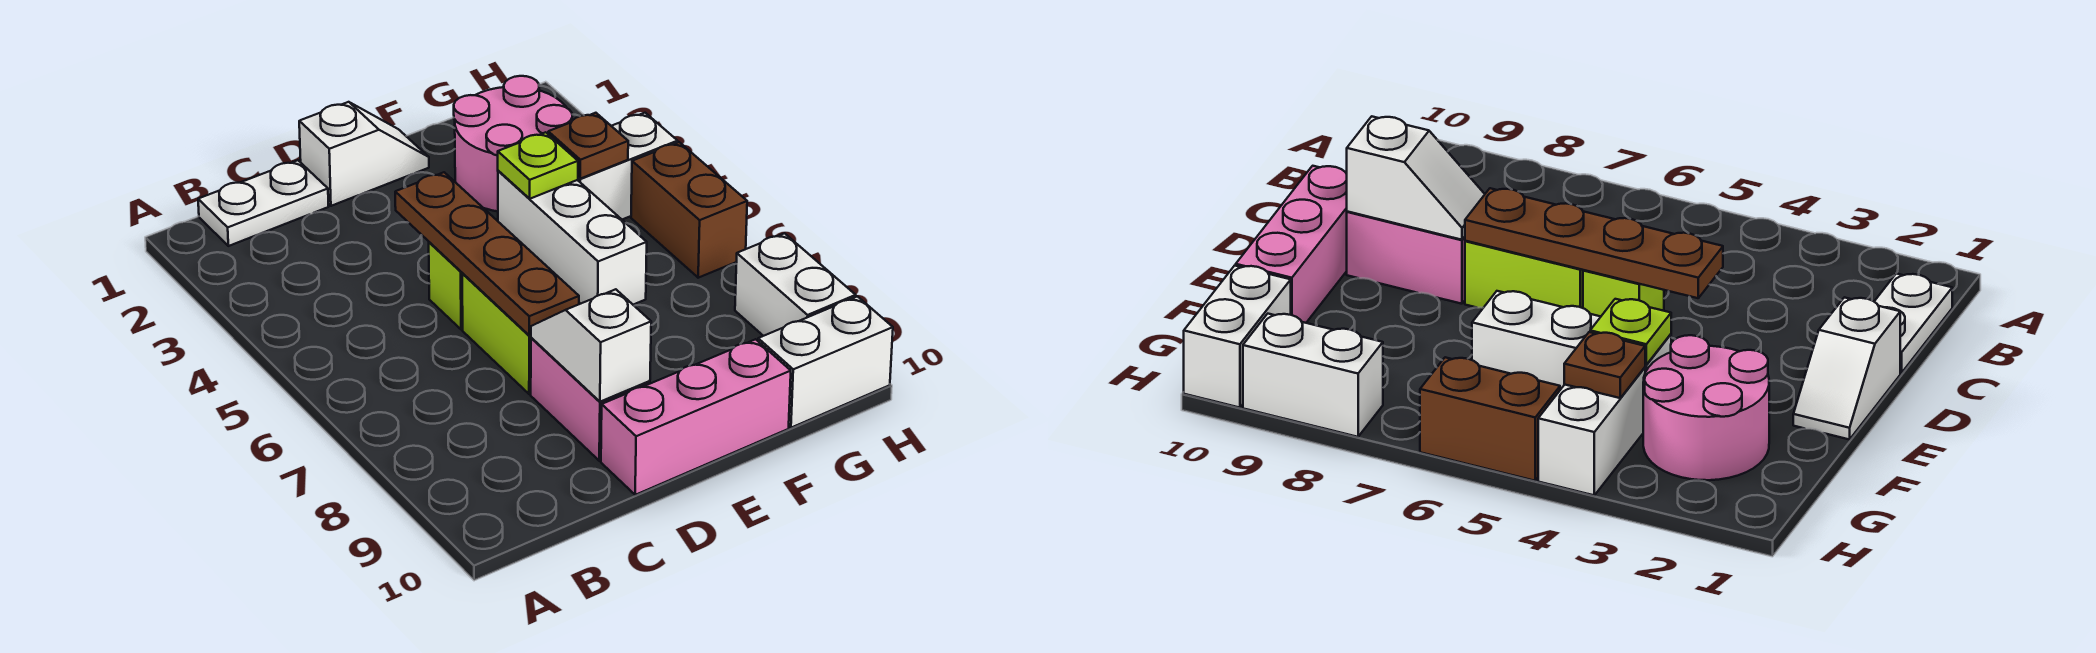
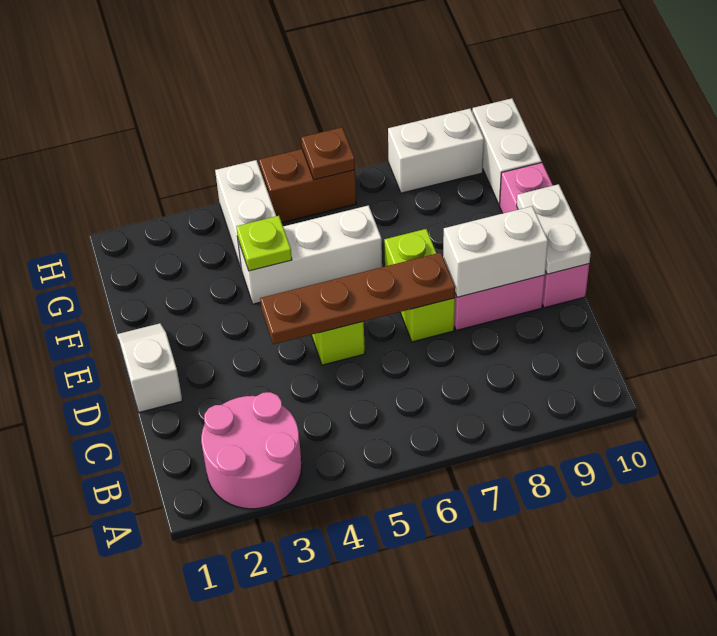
white plate B1:C1 level 1 -> white plate D10:E10 level 2
lime brick D6:D7 level 1 -> lime brick D7:E7 level 1
white slope D8:D9 level 2 top 9 -> white brick D8:D9 level 2
pink round brick F2:G3 level 1 -> pink round brick A2:B3 level 1
brown plate G4 level 2 -> brown plate H6 level 2

